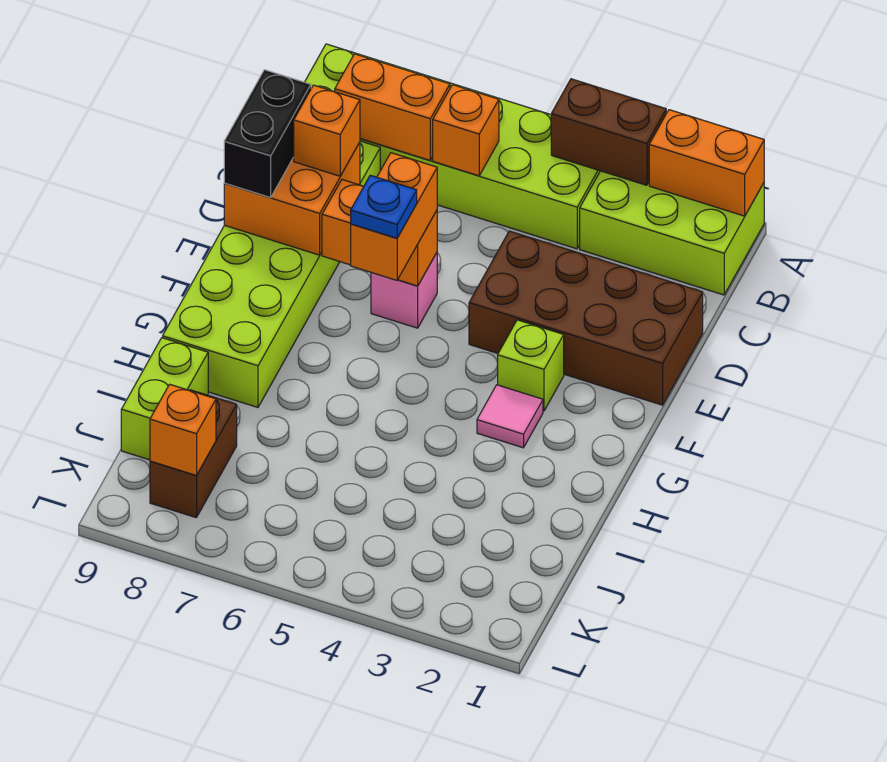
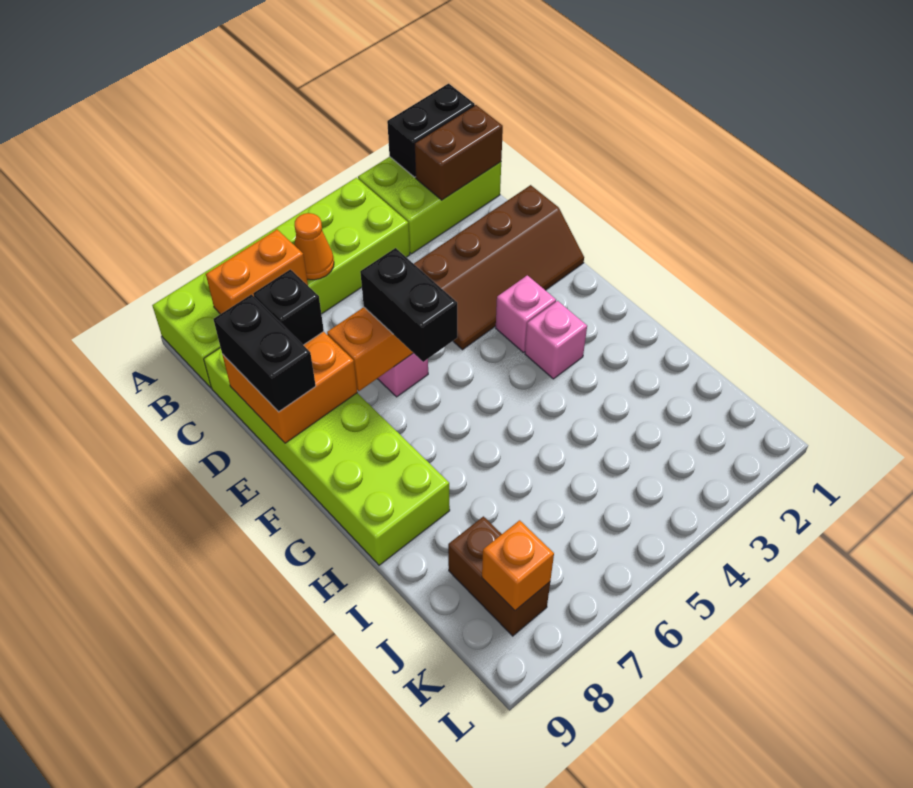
orange brick A1:A2 level 2 -> black brick A1:A2 level 2
brown brick A3:A4 level 2 -> brown brick B1:B2 level 2
orange brick B6 level 2 -> orange cone B6 level 2
brown brick D1:E4 level 1 -> brown slope D1:E4 level 1 top D
orange brick D8 level 3 -> black brick D8 level 3
orange brick E6:F6 level 3 -> black brick E6:F6 level 3
lime brick F3 level 1 -> pink brick F3 level 1
blue plate F6 level 4 -> none
pink tile G3 level 1 -> pink brick G3 level 1
lime brick I9:J9 level 1 -> none

